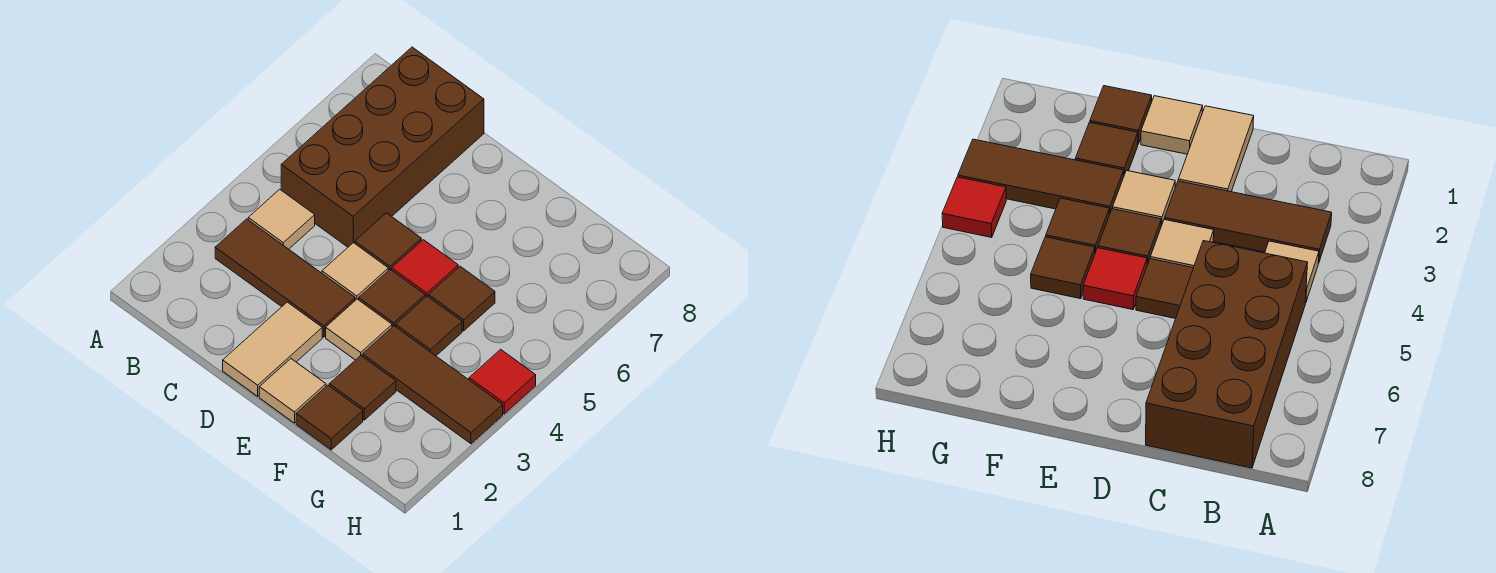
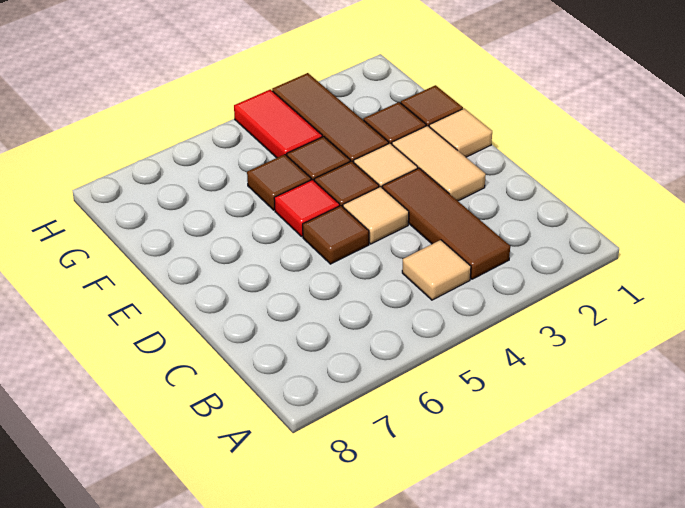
brown brick B5:C8 level 1 -> none
tan tile D1:D2 level 1 -> tan tile D2:E2 level 1
red tile H4 level 1 -> red tile G4:H4 level 1

